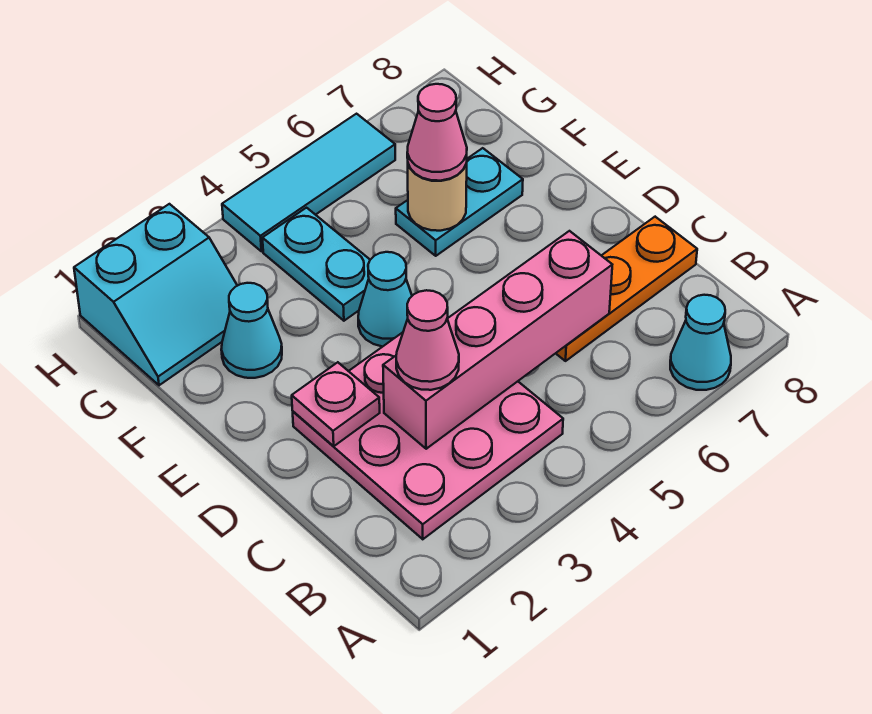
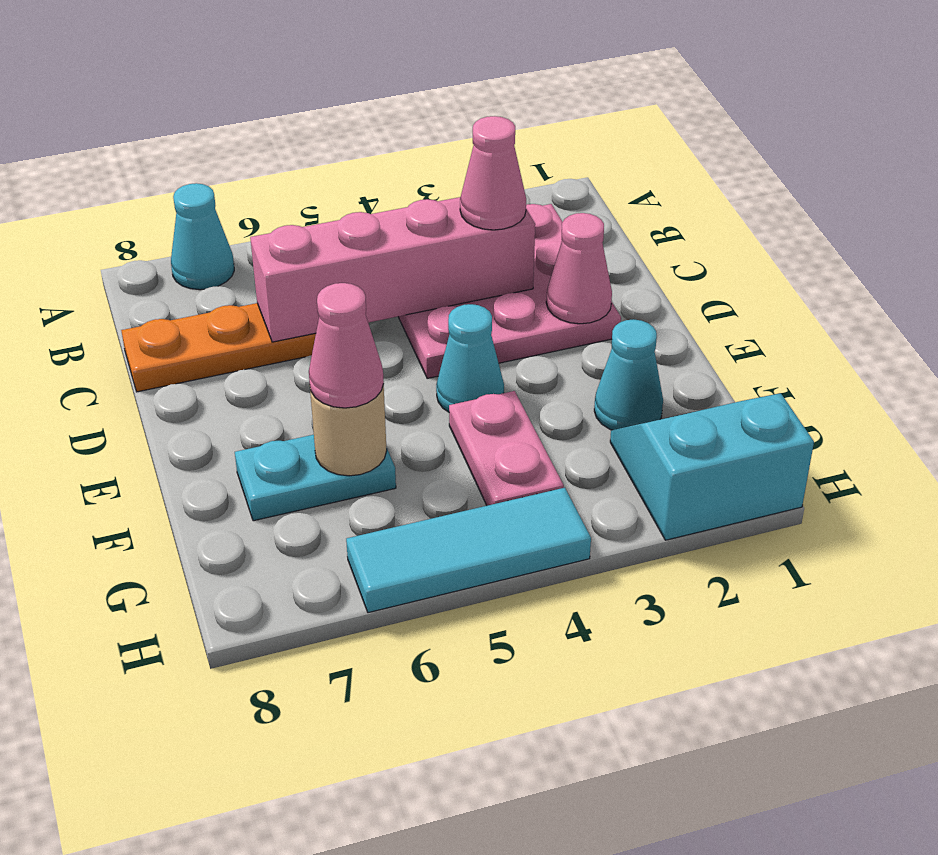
pink plate D2 level 2 -> pink cone D2 level 2
cyan plate F4:G4 level 1 -> pink plate F4:G4 level 1

